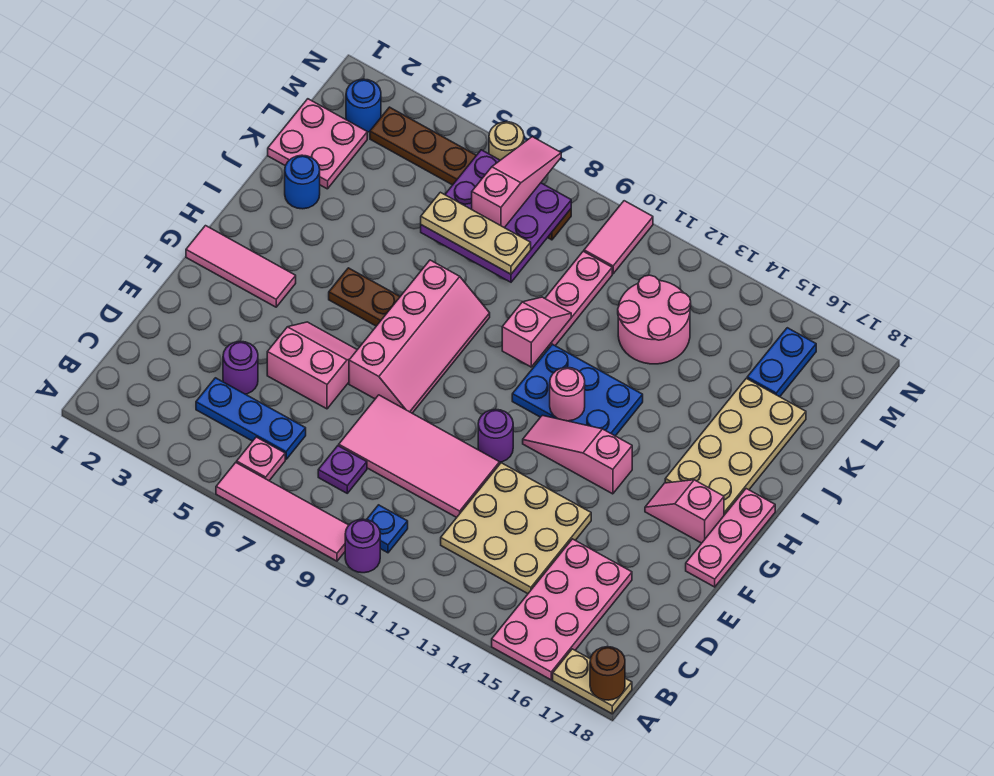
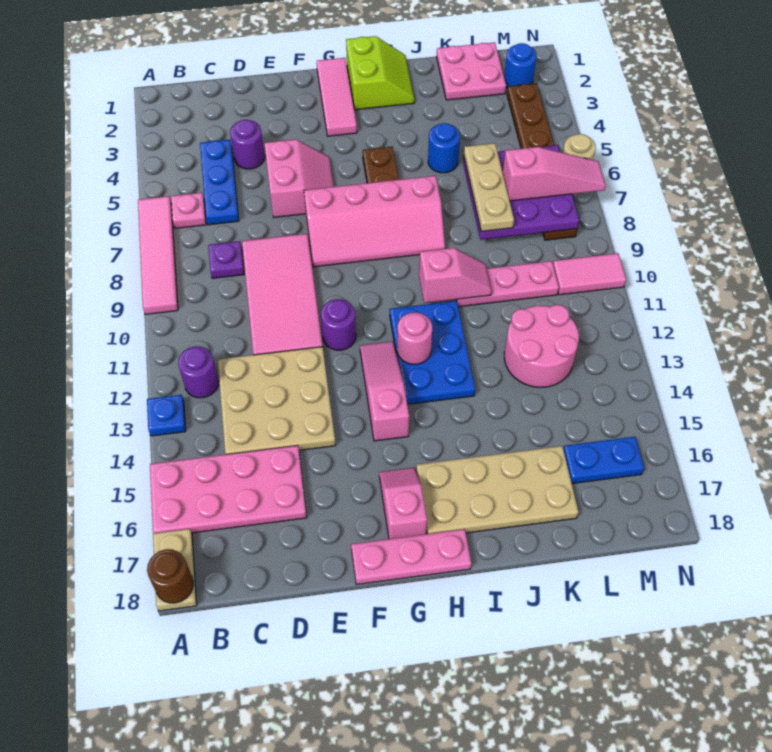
purple round brick A10 level 1 -> purple round brick B12 level 1
blue plate B10 level 1 -> blue plate A13 level 1
none -> lime slope H1:I2 level 1 top H
blue round brick J2 level 1 -> blue round brick J5 level 1

